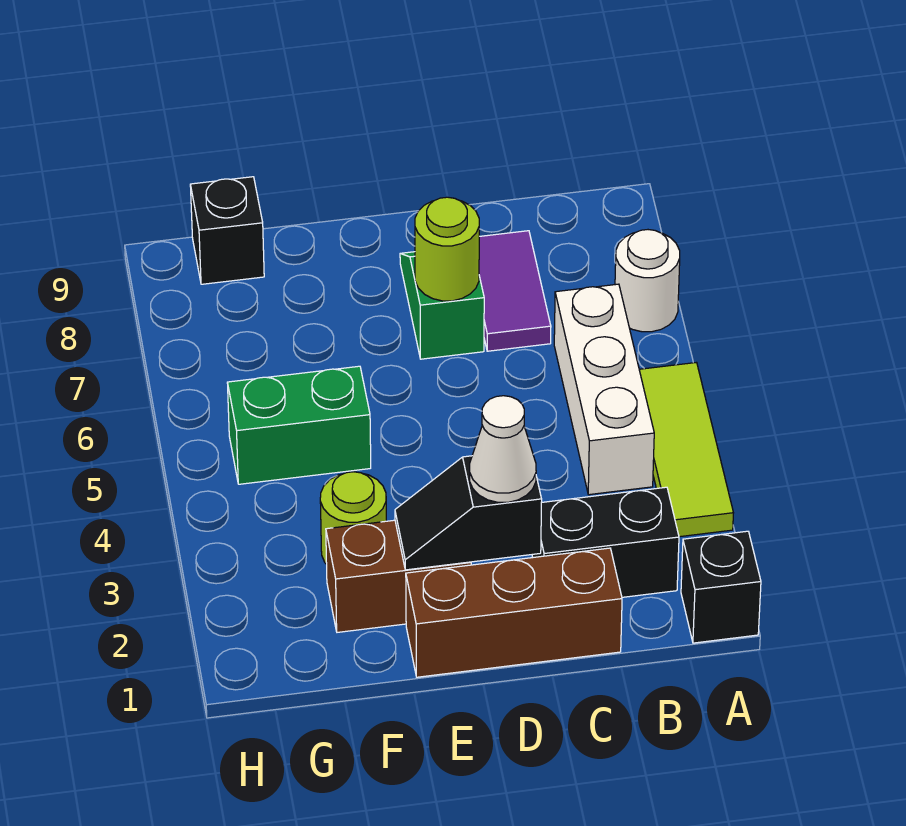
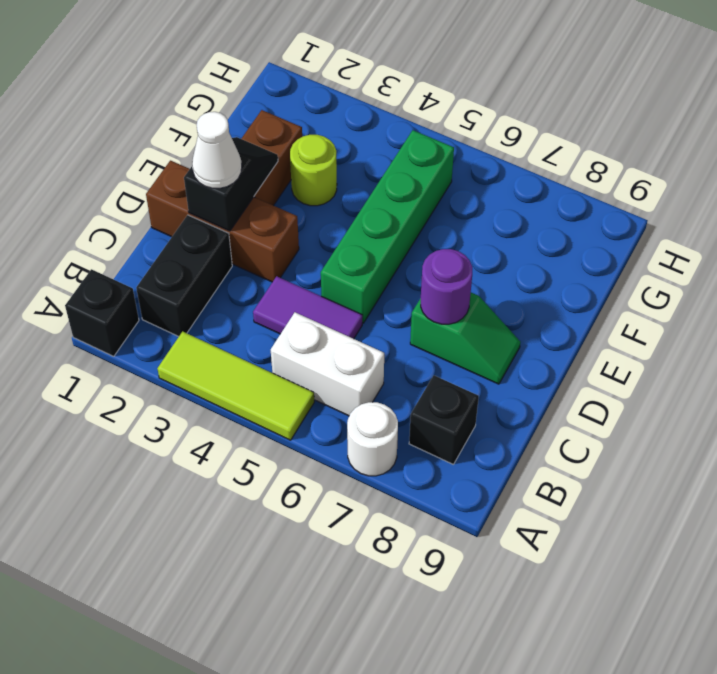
white brick B4:B6 level 1 -> white brick B5:B6 level 1
brown brick C1:E1 level 1 -> brown brick D1:D3 level 1
purple tile C7:C8 level 1 -> purple tile C4:C5 level 1
lime round brick D7 level 2 -> purple round brick D7 level 2
green brick F5:G5 level 1 -> green brick D5:G5 level 1
black brick G9 level 1 -> black brick B8 level 1

